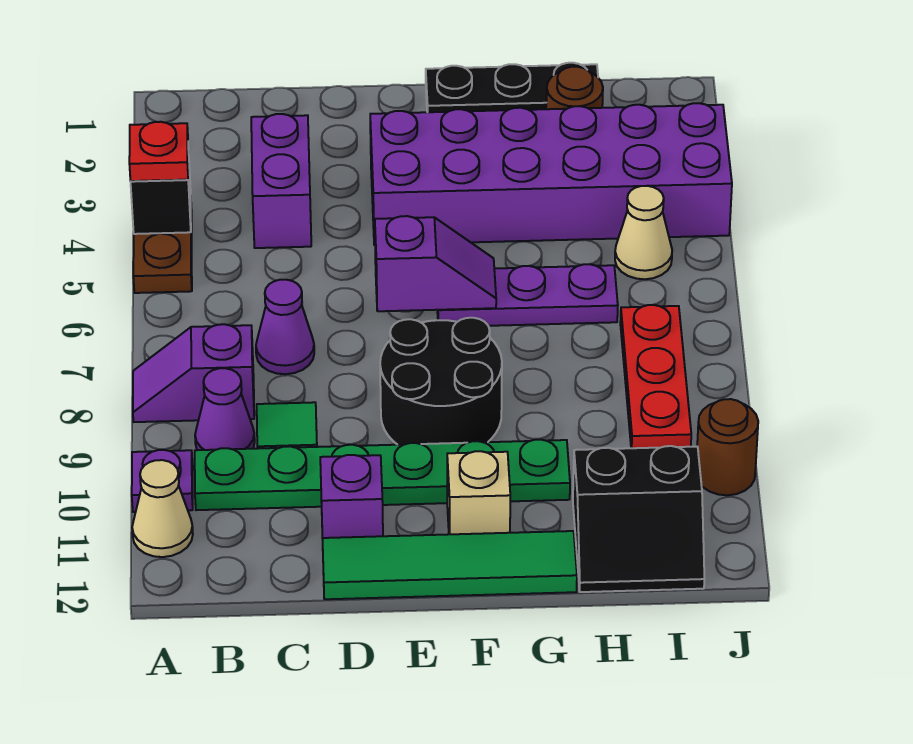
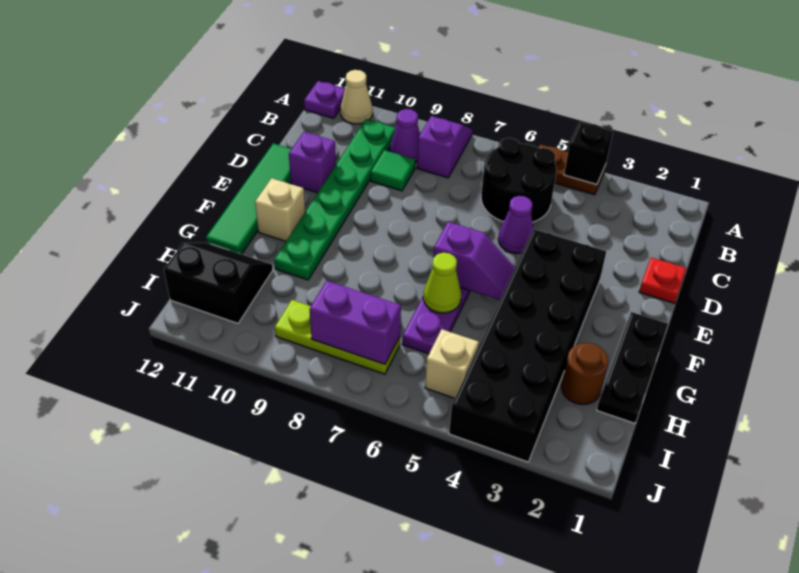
red plate A4 level 3 -> red plate D1 level 1
purple plate A10 level 1 -> purple plate A12 level 1
purple brick C3:C4 level 1 -> purple brick I7:I8 level 2
purple cone C7 level 1 -> purple cone D5 level 1
purple brick E3:J4 level 1 -> black brick E3:J4 level 1
purple slope E6:F6 level 2 top E -> purple slope F5:F6 level 2 top 6
black round brick E8:F9 level 1 -> black round brick B5:C6 level 1
none -> lime cone G6 level 2
black slope H11:I12 level 1 top 11 -> black slope H11:I12 level 1 top I
tan cone I5 level 1 -> tan brick I5 level 1
red plate I7:I9 level 1 -> lime plate I7:I9 level 1
brown round brick J10 level 1 -> none

